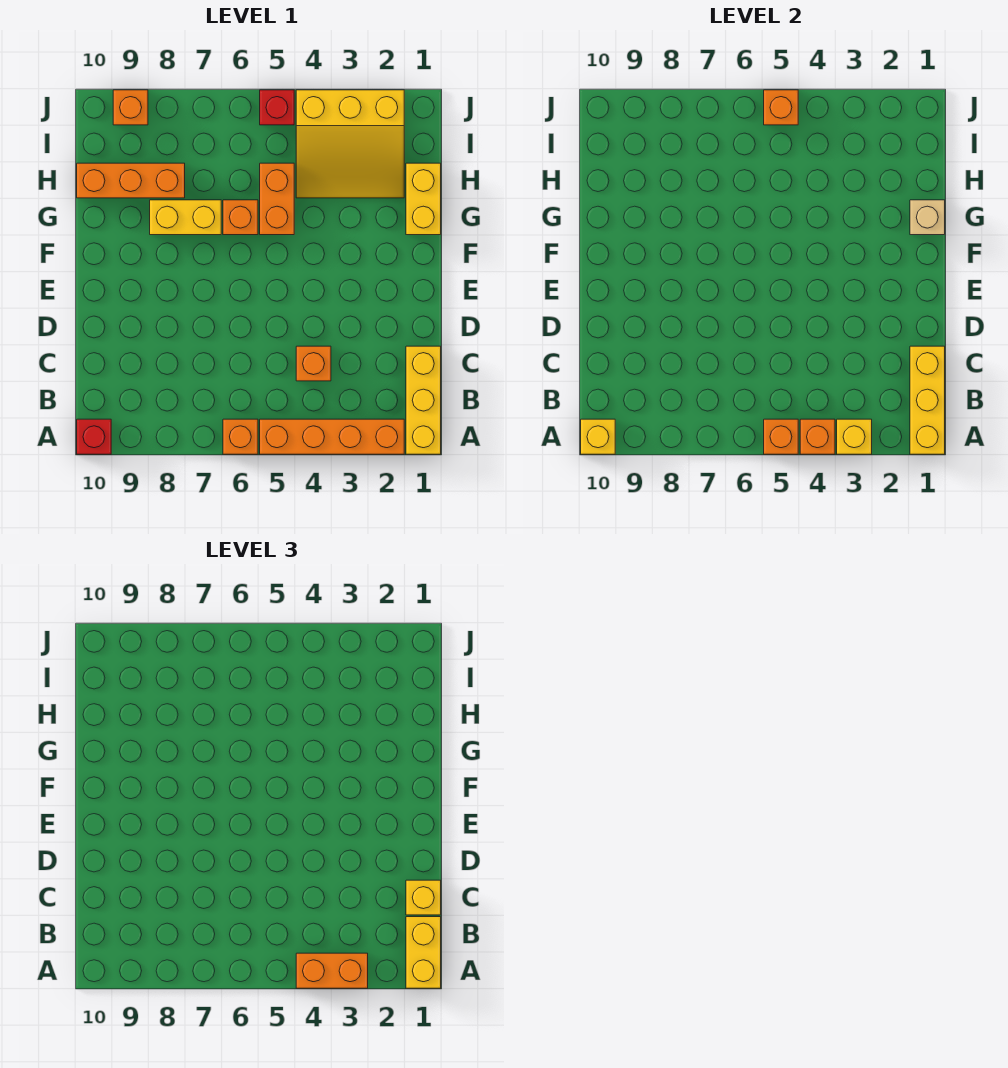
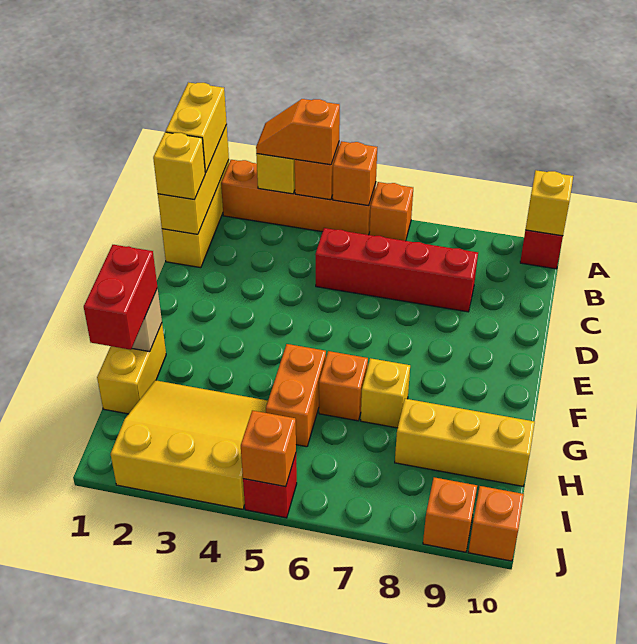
orange brick A3:A4 level 3 -> orange slope A3:A4 level 3 top 4
orange brick C4 level 1 -> orange brick J10 level 1
none -> red brick C5:C8 level 1
none -> red brick G1:H1 level 3
yellow brick G7:G8 level 1 -> yellow brick G7 level 1
orange brick H8:H10 level 1 -> yellow brick H8:H10 level 1

